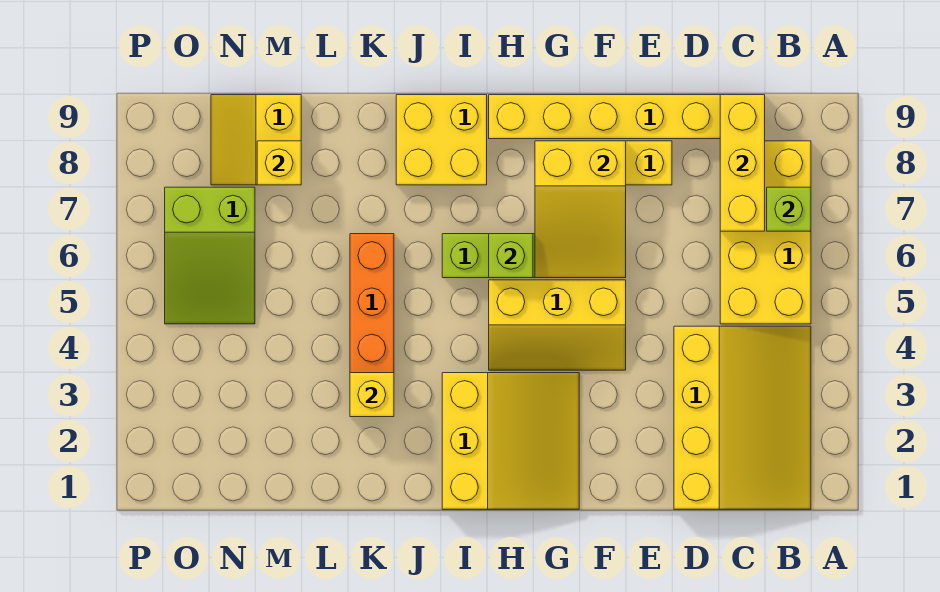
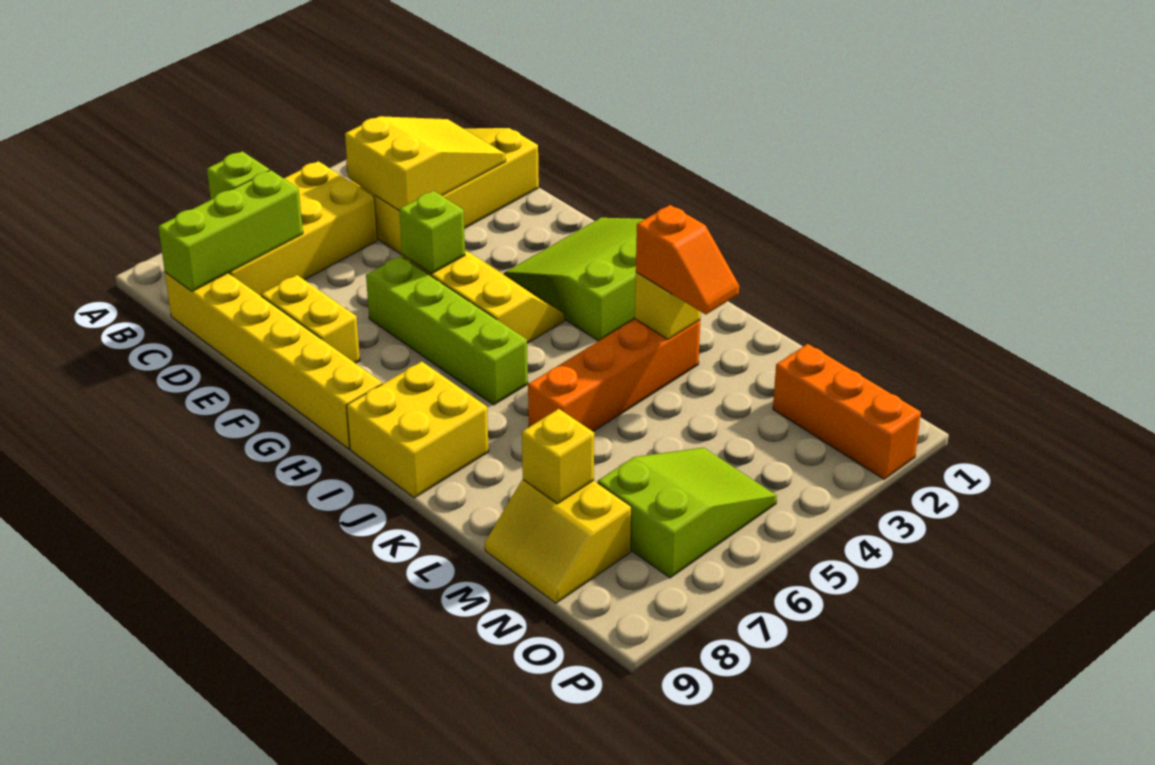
yellow brick C7:C9 level 2 -> lime brick C7:C9 level 2
yellow slope F6:G8 level 2 top 8 -> yellow slope C2:D4 level 2 top 4
yellow slope G1:I3 level 1 top I -> lime slope G1:I3 level 1 top I
lime brick H6 level 2 -> lime brick F5 level 2
none -> orange slope K3:L3 level 3 top K
yellow slope M8:N9 level 1 top M -> yellow slope M8:N9 level 1 top 8
none -> orange brick N2:P2 level 1

